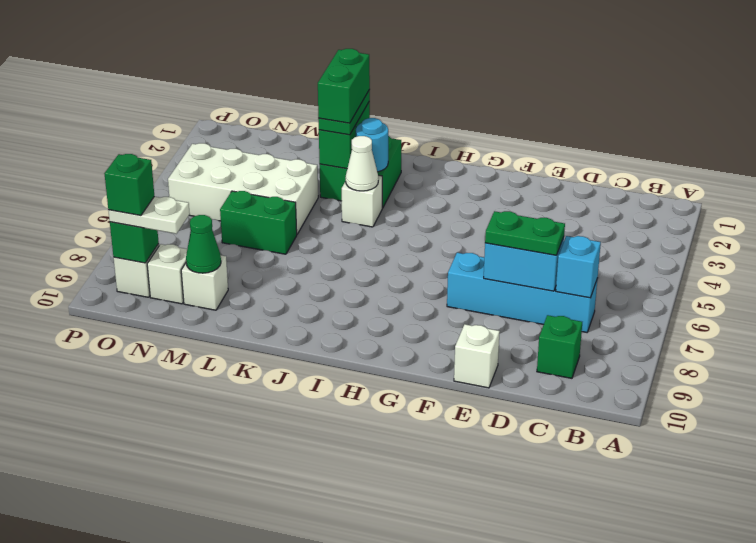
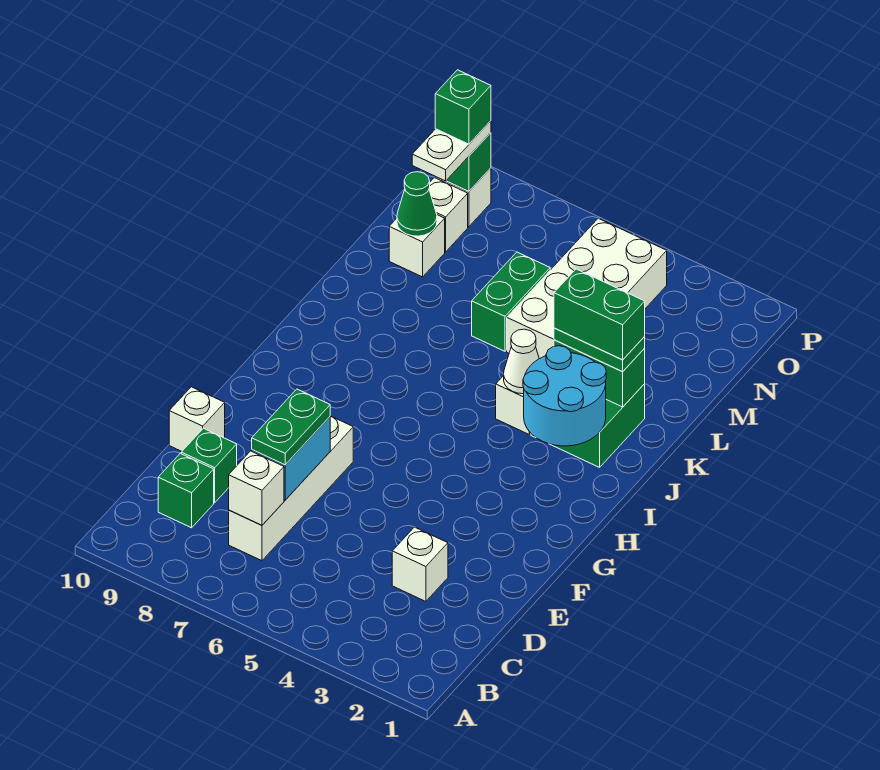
cyan brick C7:F7 level 1 -> white brick C7:F7 level 1
cyan brick C7 level 2 -> white brick C7 level 2
none -> white brick D3 level 1
none -> green brick D9 level 1
cyan round brick J3 level 2 -> cyan round brick I2:J3 level 2

